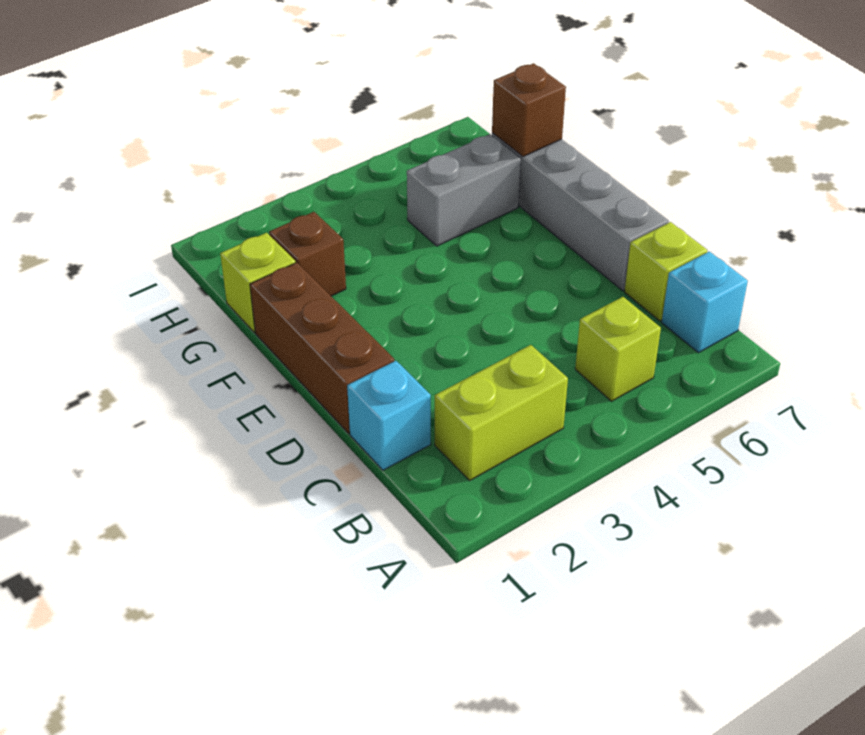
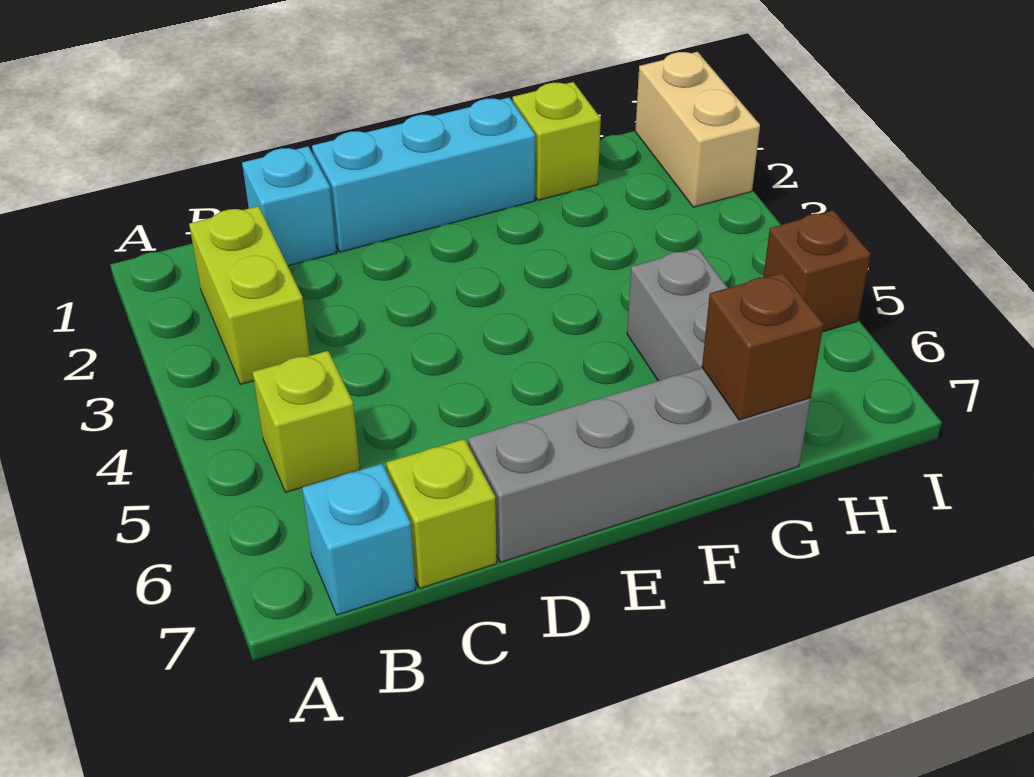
brown brick D1:F1 level 1 -> cyan brick D1:F1 level 1
brown brick G2 level 1 -> brown brick I5 level 1
none -> tan brick I1:I2 level 1

